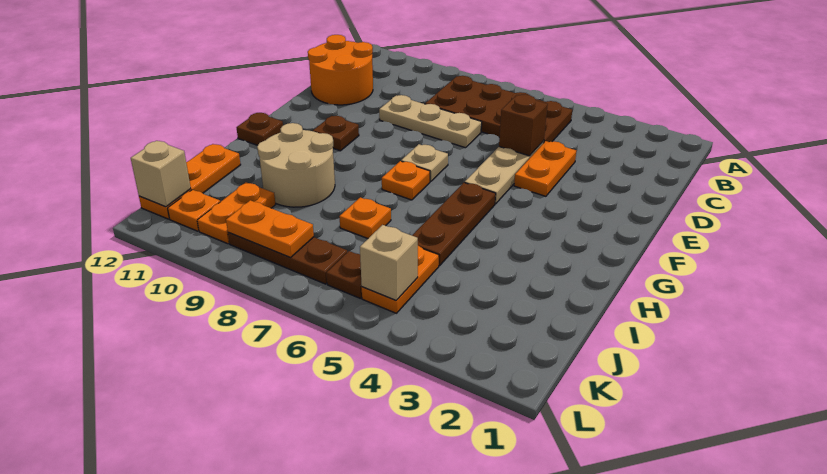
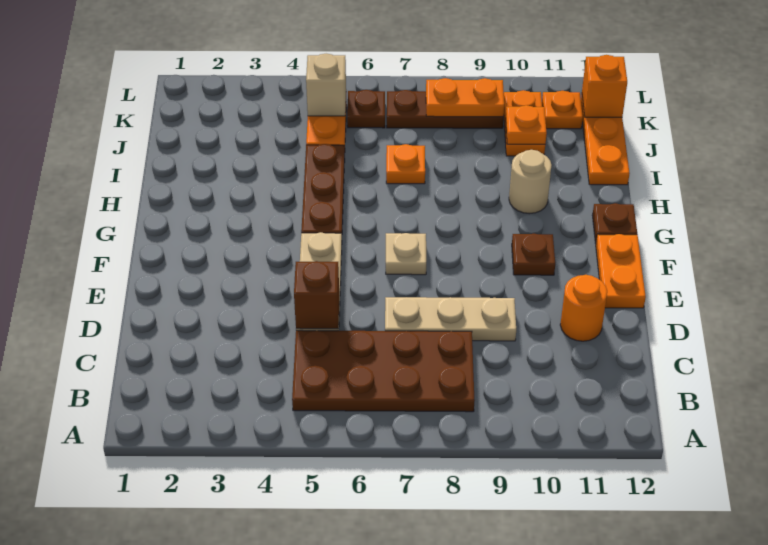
orange round brick C11:D12 level 1 -> orange round brick D11 level 1
orange plate D4:E4 level 1 -> orange plate E12:F12 level 1
orange plate G7 level 1 -> orange plate J10 level 2
tan round brick H9:I10 level 1 -> tan round brick H10 level 1
tan brick K12 level 2 -> orange brick K12 level 2

